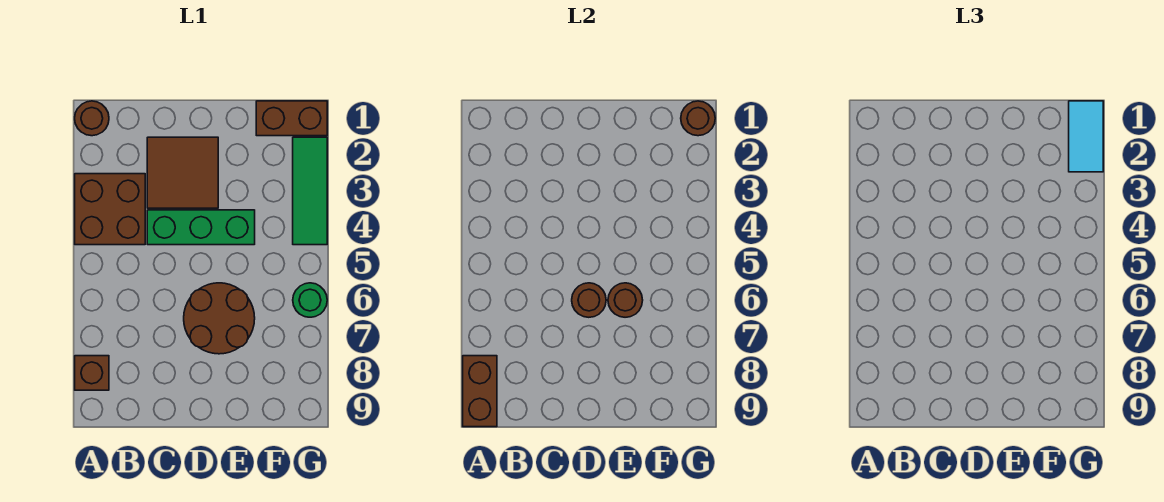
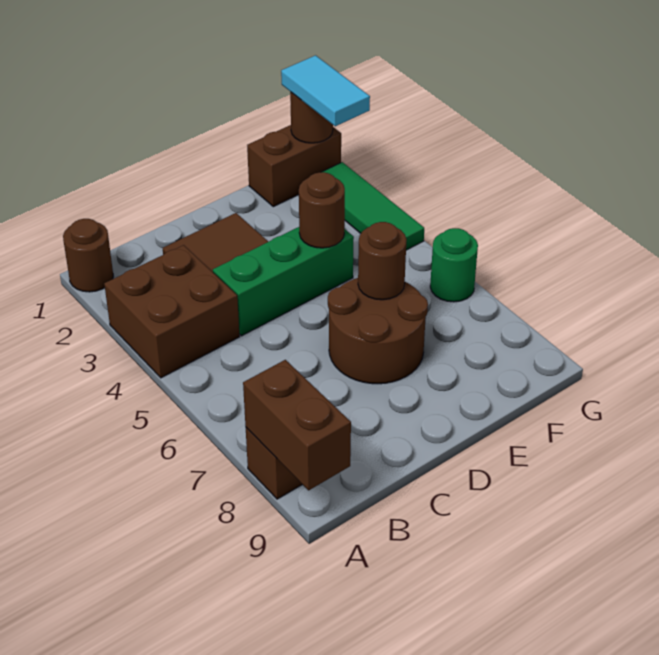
brown round brick D6 level 2 -> brown round brick E4 level 2

